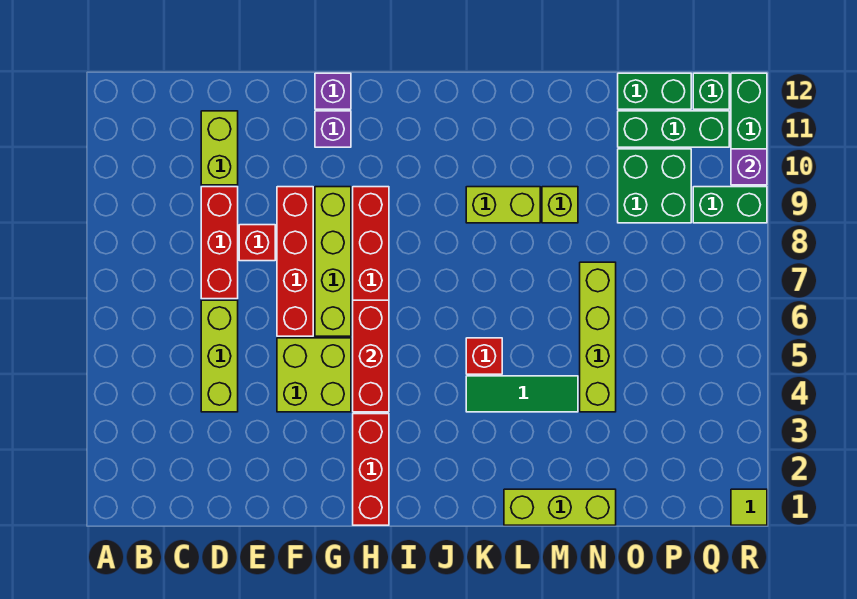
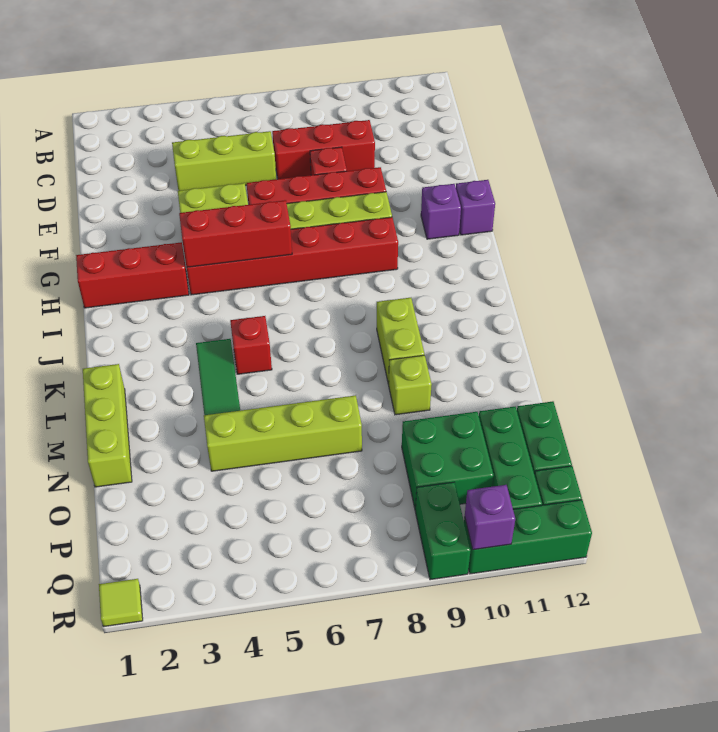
lime brick D10:D11 level 1 -> none

